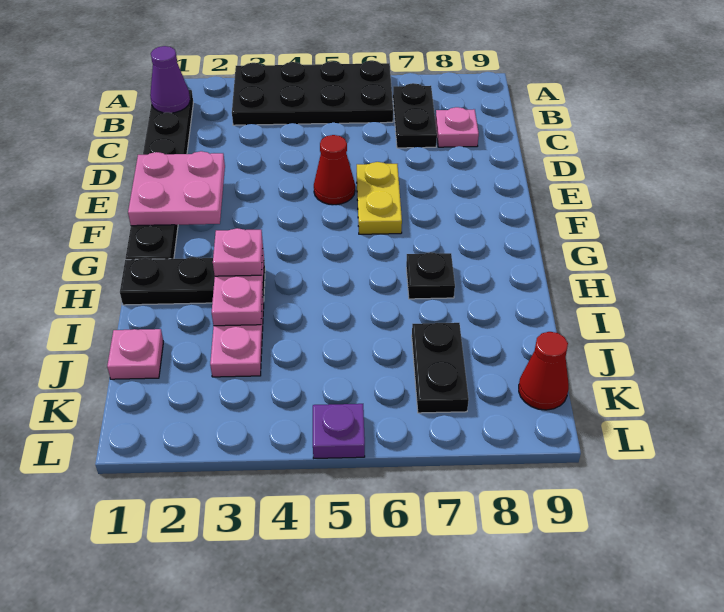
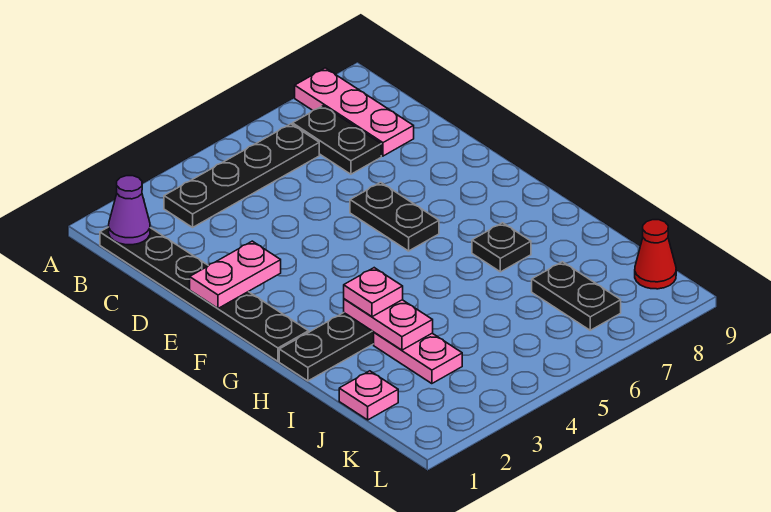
black plate A3:B6 level 1 -> black plate B3:B6 level 1
pink plate C8 level 1 -> pink plate A8:C8 level 1
pink plate E1:F2 level 2 -> pink plate E1:E2 level 2
red cone E5 level 1 -> none
yellow plate E6:F6 level 1 -> black plate E6:F6 level 1
purple plate L5 level 1 -> none

